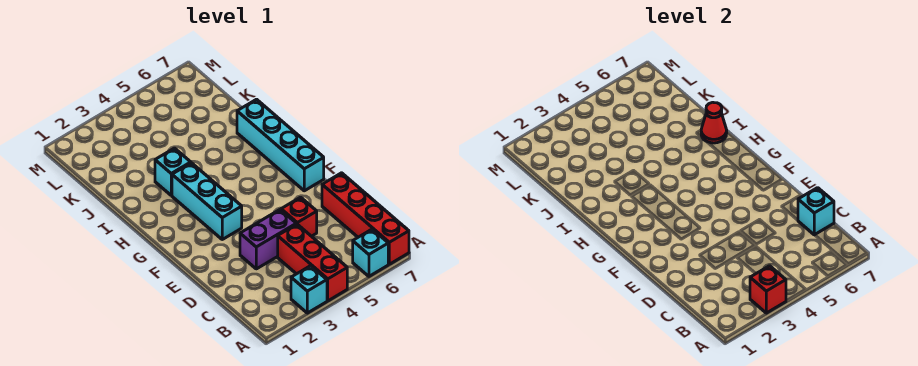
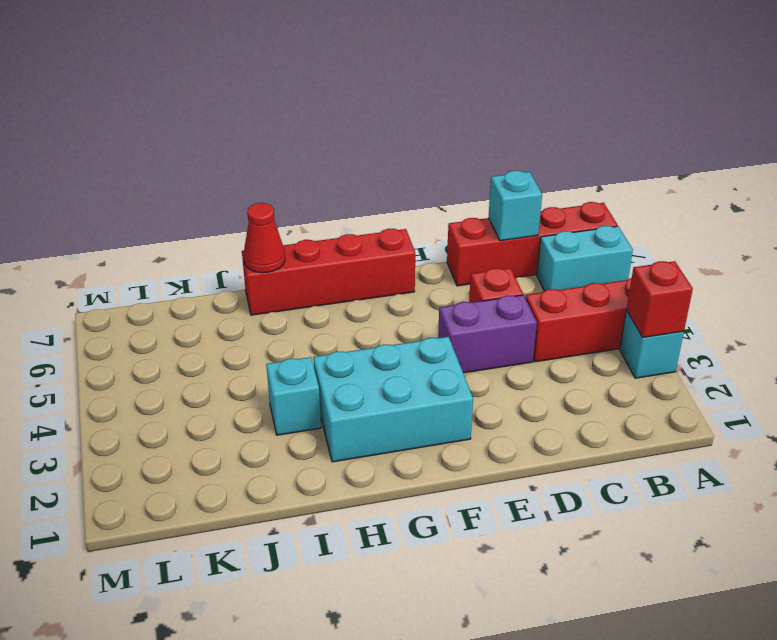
cyan brick A6 level 1 -> cyan brick A6:B6 level 1
purple brick D3:D4 level 1 -> purple brick D4:E4 level 1
cyan brick F3:H3 level 1 -> cyan brick F2:H3 level 1
cyan brick F7:I7 level 1 -> red brick F7:I7 level 1

